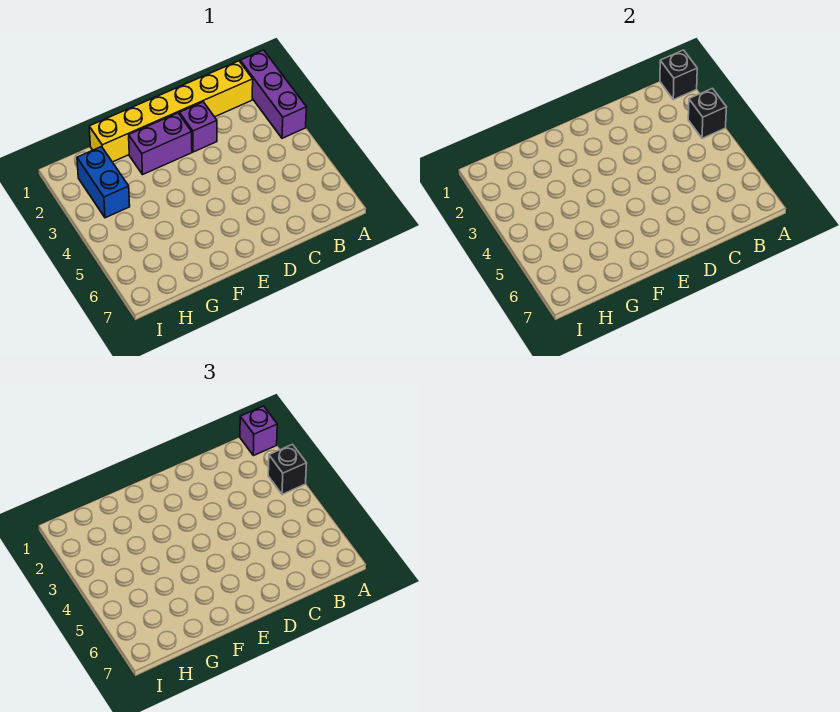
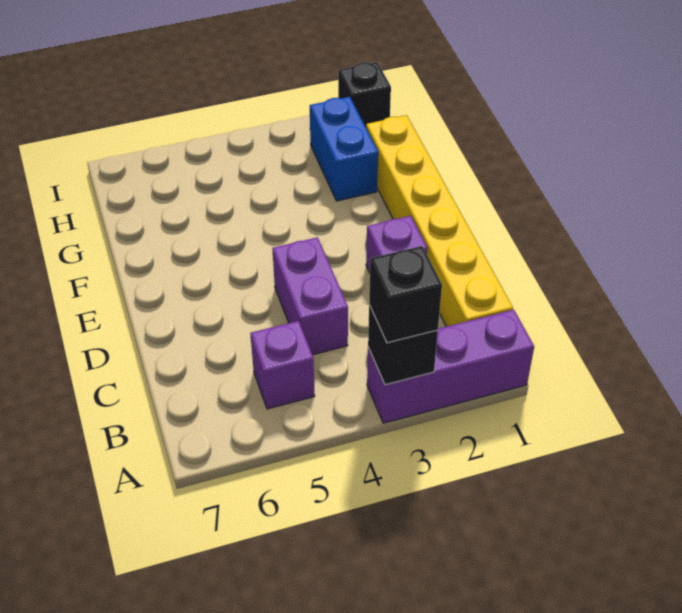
black brick A1 level 2 -> black brick I1 level 1
purple brick A1 level 3 -> purple brick B5 level 1
purple brick E2:F2 level 1 -> purple brick C4:D4 level 1
blue brick H2:H3 level 1 -> blue brick G2:H2 level 1

